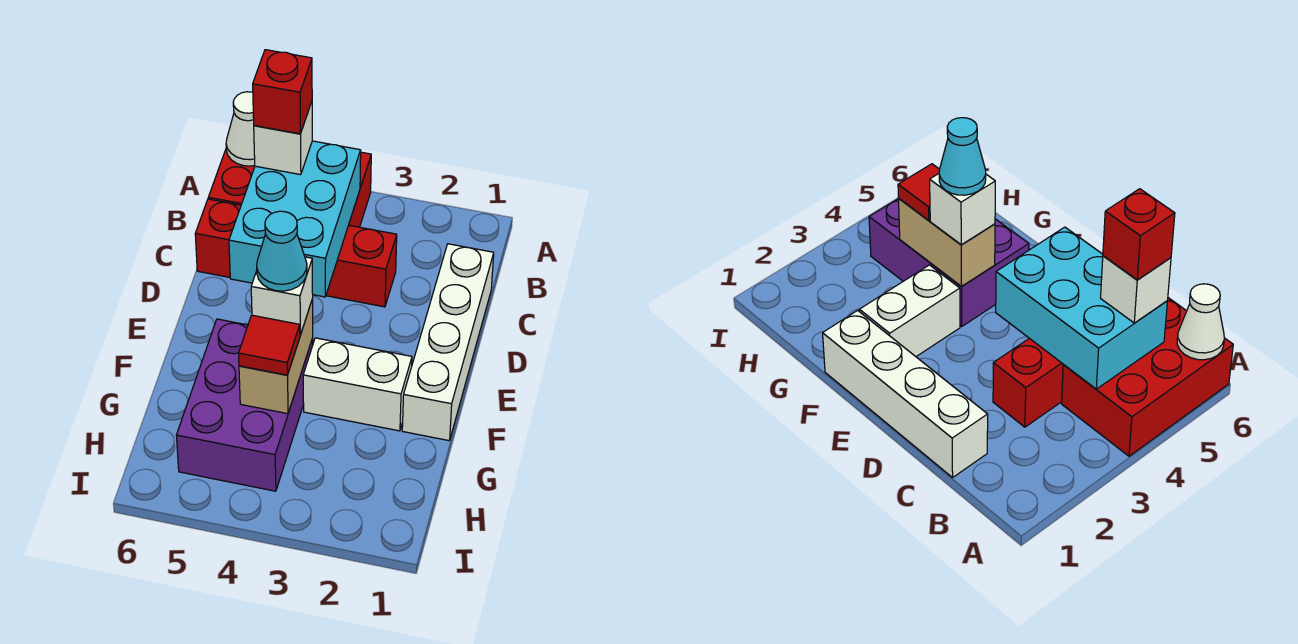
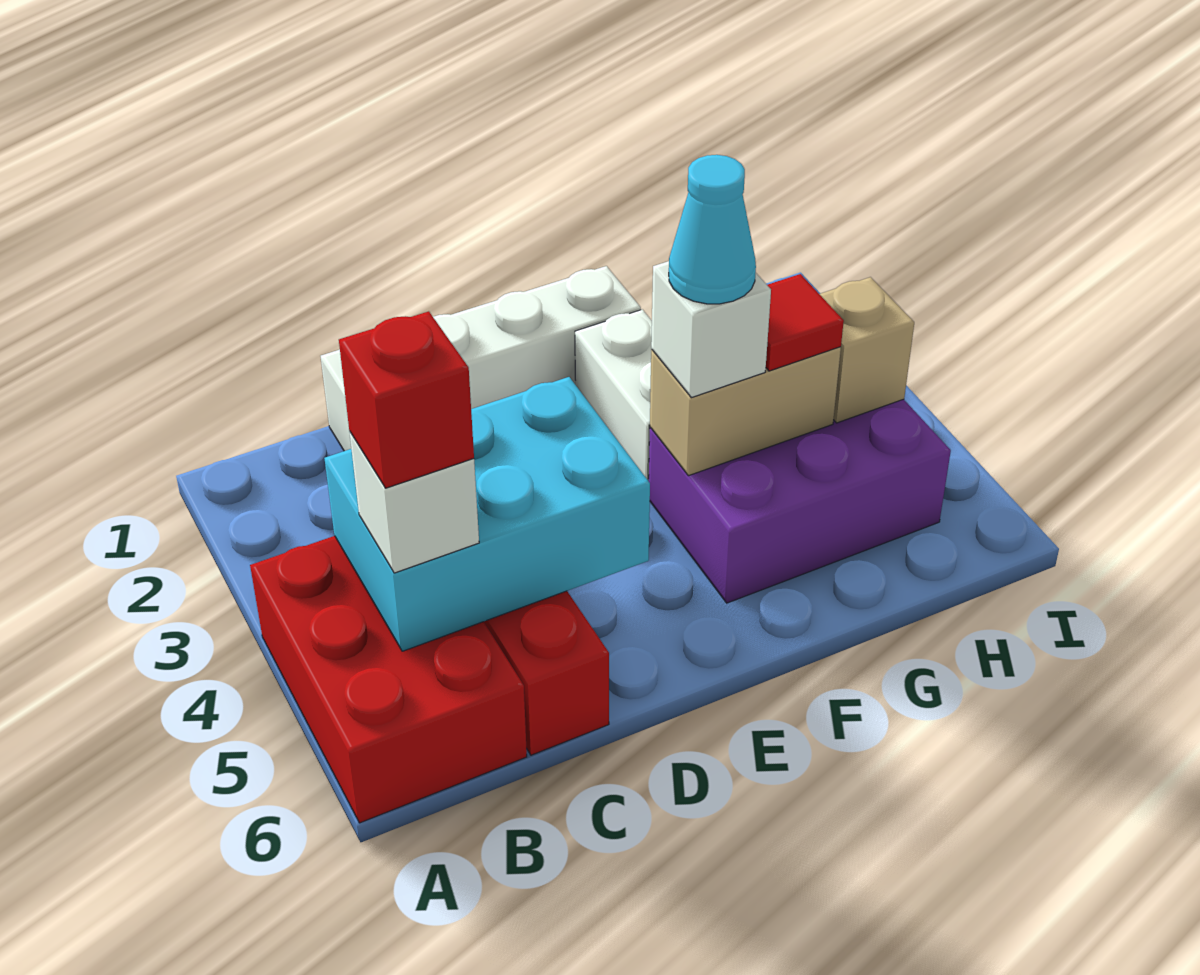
white cone A6 level 2 -> none
none -> tan brick H4 level 2

